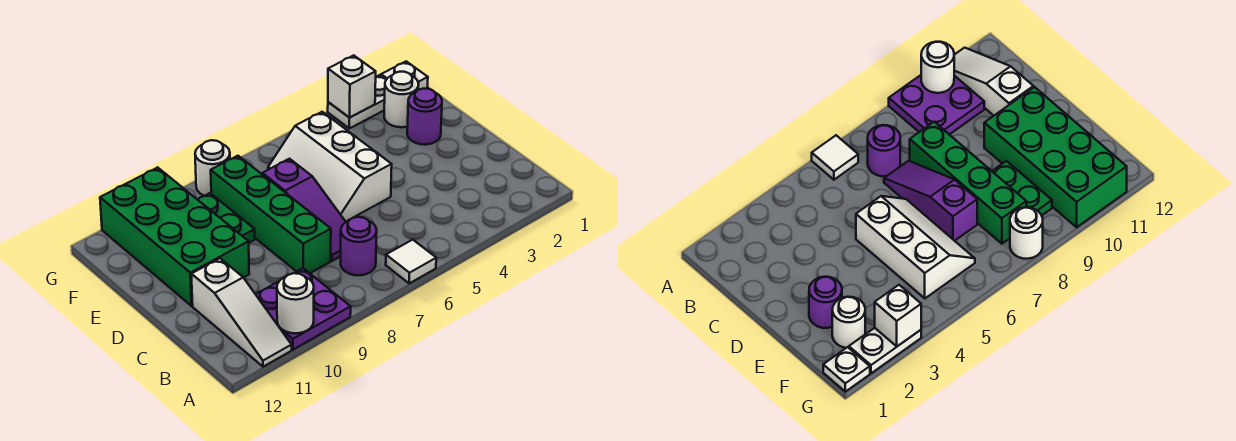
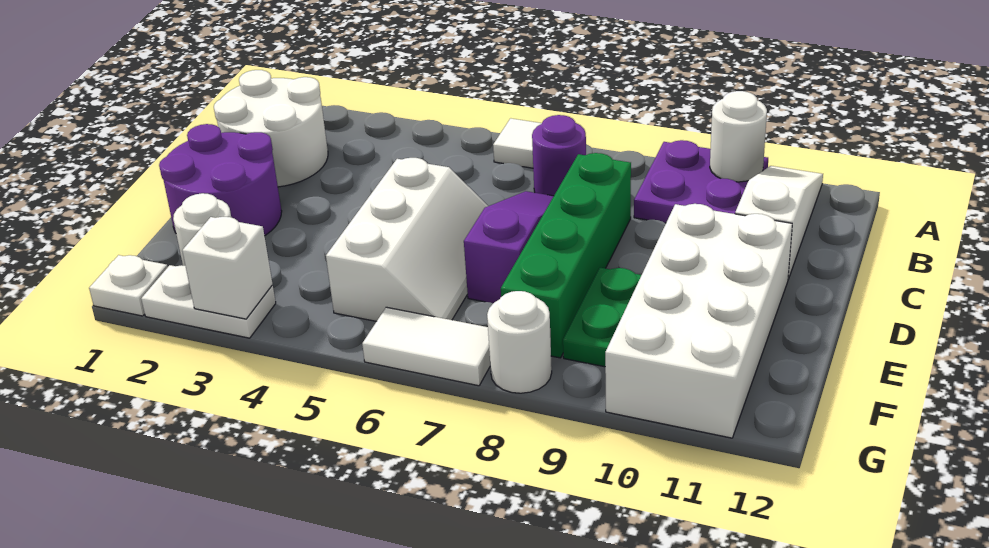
none -> white round brick B1:C2 level 1
green brick D10:G11 level 1 -> white brick D10:G11 level 1
purple round brick E2 level 1 -> purple round brick D1:E2 level 1
none -> white tile G6:G7 level 1

